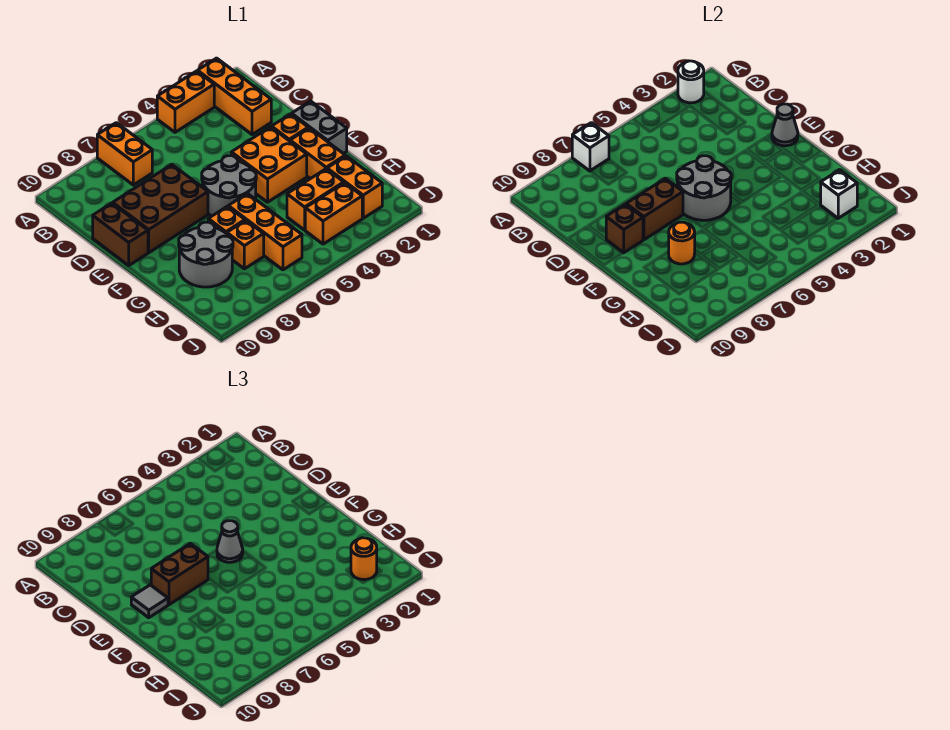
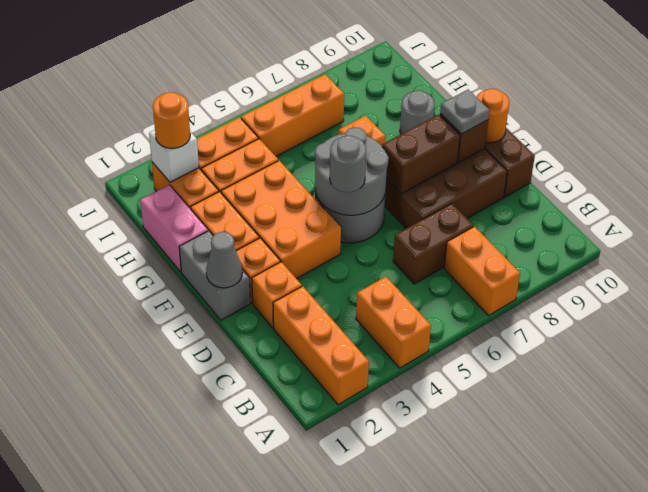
white round brick A2 level 2 -> none
orange brick A3:A4 level 1 -> orange brick A4:B4 level 1
white brick A7 level 2 -> none
orange brick E3:F4 level 1 -> orange brick E3:G4 level 1
grey cone E5 level 3 -> grey round brick E5 level 3
brown brick E7:E8 level 3 -> brown brick C6:C7 level 1
grey tile E9 level 3 -> grey plate E9 level 3
none -> pink brick G1:H1 level 1
orange brick G6:I6 level 1 -> orange brick I5:I7 level 1
grey round brick G8:H9 level 1 -> grey round brick G9 level 1
orange round brick G8 level 2 -> orange round brick E10 level 2
orange brick H7 level 1 -> orange brick D2 level 1

